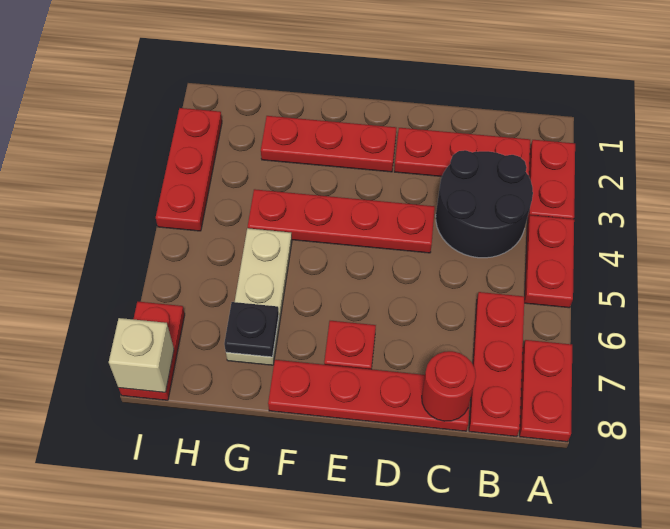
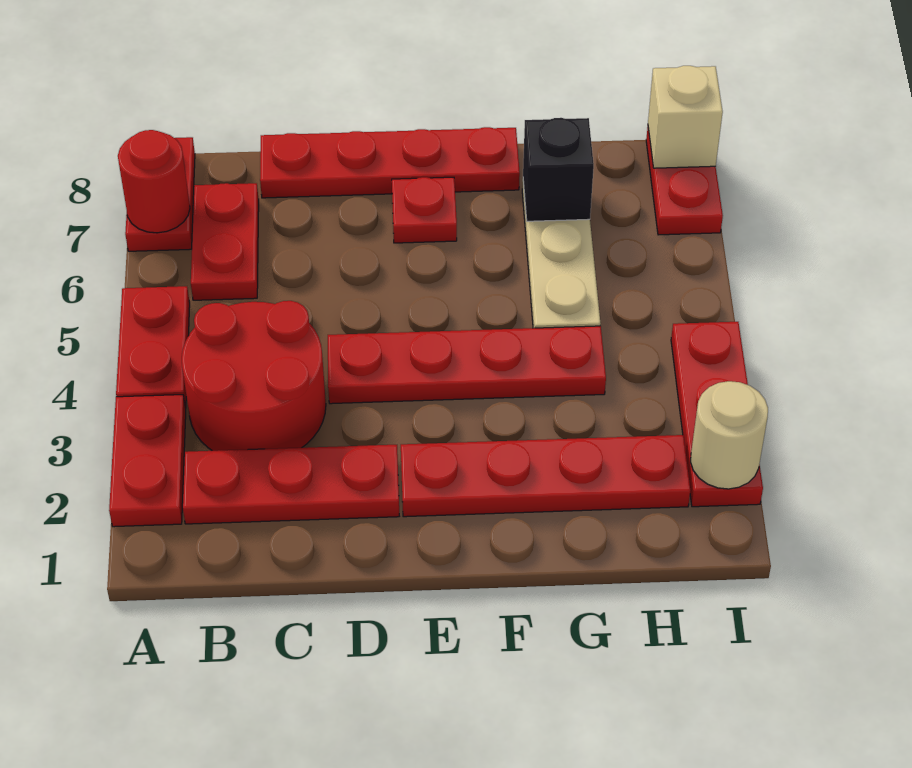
black round brick B3:C4 level 1 -> red round brick B3:C4 level 1
red plate B6:B8 level 1 -> red plate B6:B7 level 1
red round brick C8 level 2 -> red round brick A7 level 2
red plate E2:G2 level 1 -> red plate E2:H2 level 1
black plate G7 level 2 -> black brick G7 level 2
none -> tan round brick I2 level 2

